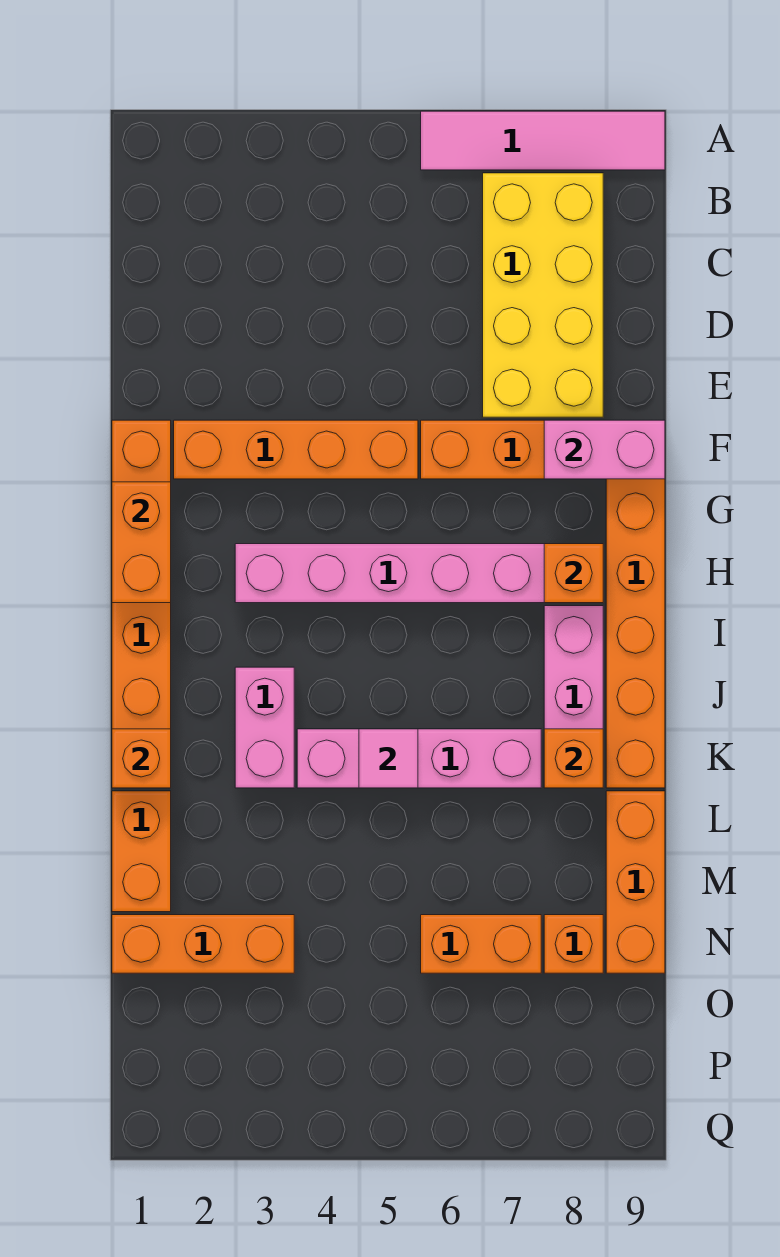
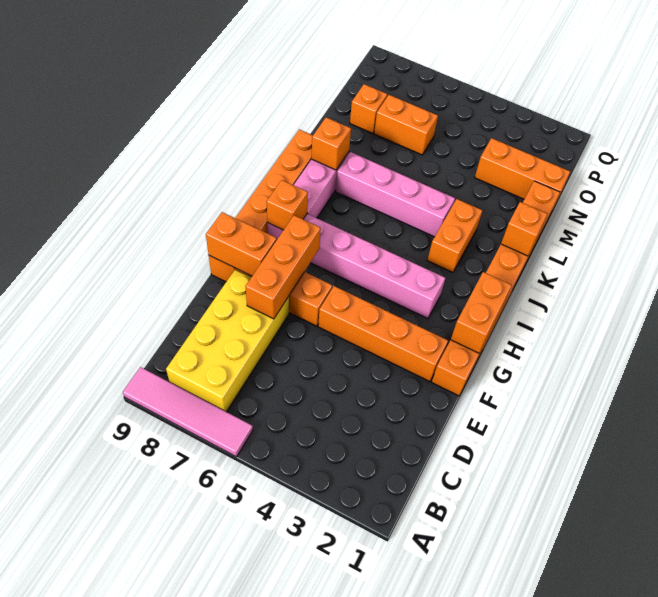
pink brick F8:F9 level 2 -> orange brick F8:F9 level 2
pink brick J3:K3 level 1 -> orange brick J3:K3 level 1
pink tile K5 level 2 -> none
orange brick L9:N9 level 1 -> orange brick E7:G7 level 2

